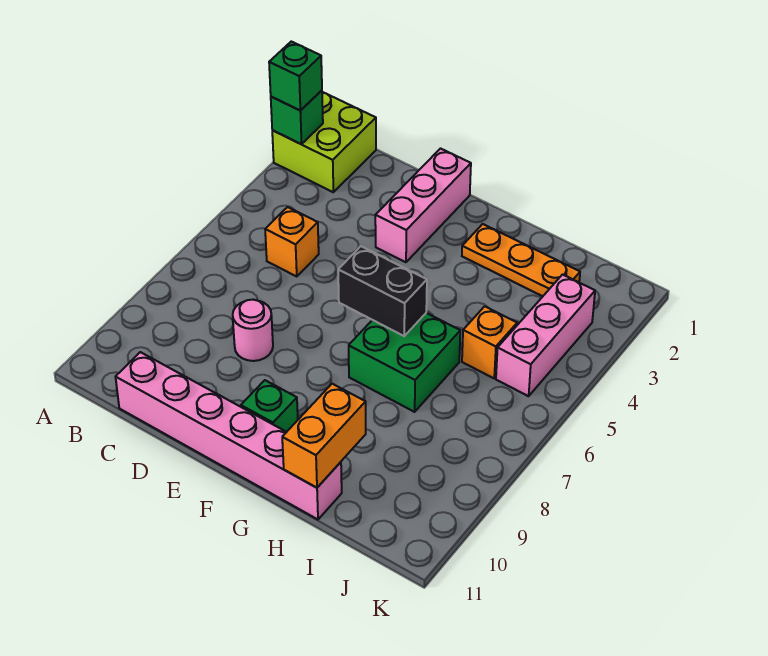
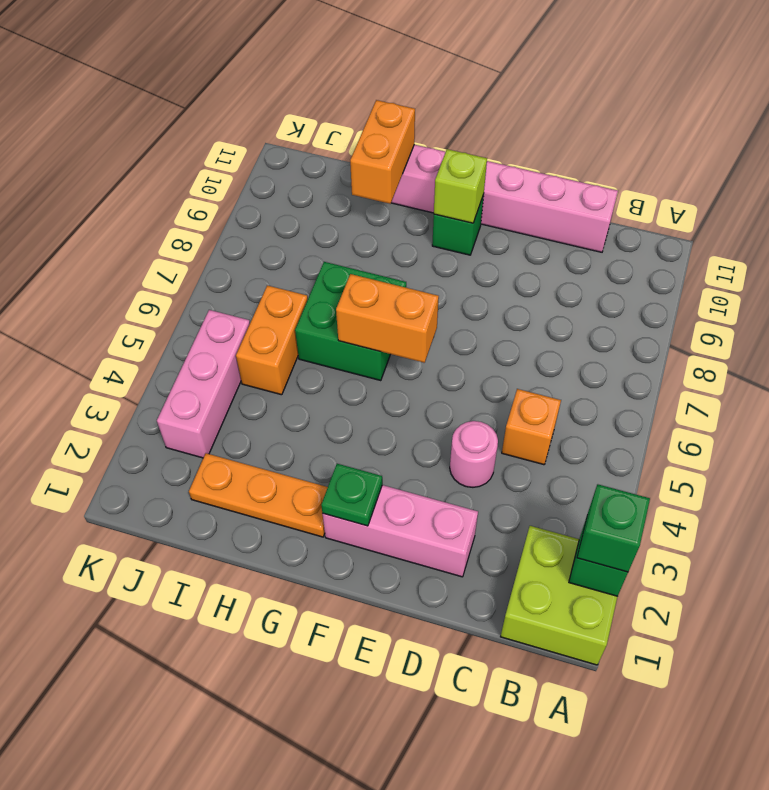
pink round brick D8 level 1 -> pink round brick D4 level 1
pink brick E1:E3 level 1 -> pink brick D2:F2 level 1
none -> green plate F2 level 2
black brick F6:G6 level 2 -> orange brick F6:G6 level 2
none -> lime brick F10 level 2
orange brick I5 level 1 -> orange brick I5:I6 level 1

